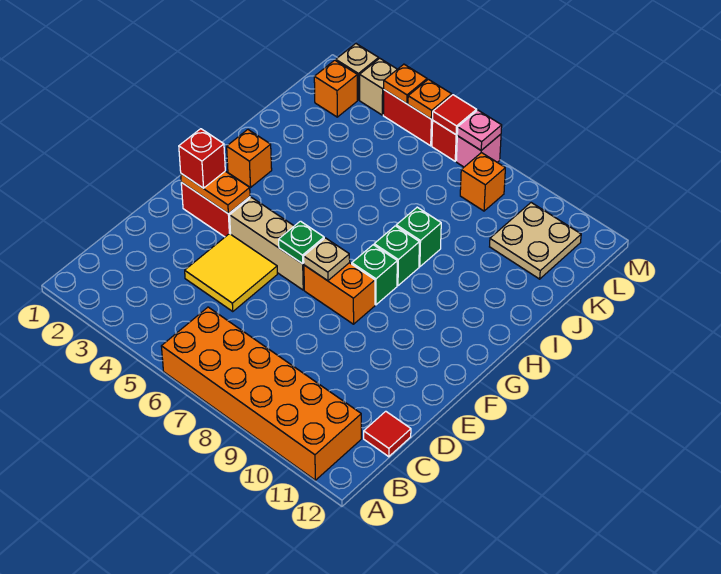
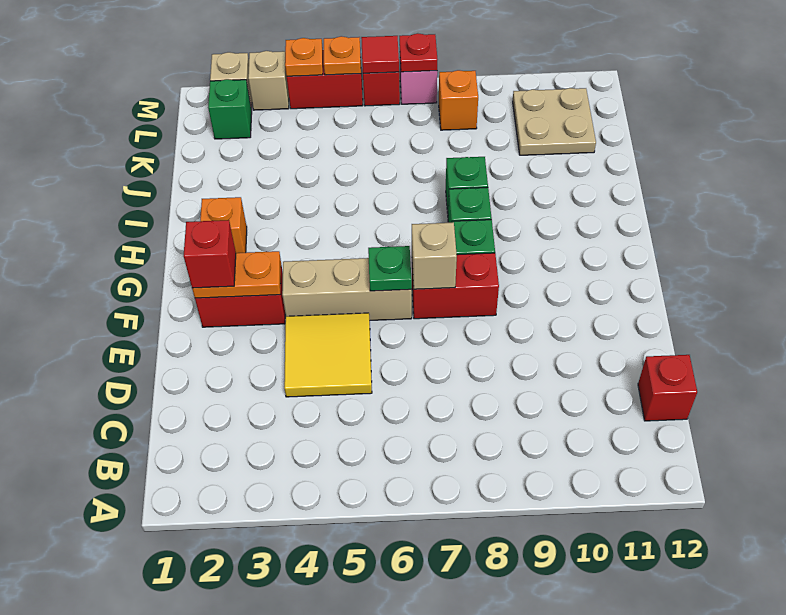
orange brick A6:B11 level 1 -> none
red tile C12 level 1 -> red brick C12 level 1
orange brick F7:F8 level 1 -> red brick F7:F8 level 1
tan plate F7 level 2 -> tan brick F7 level 2
orange brick L2 level 1 -> green brick L2 level 1
pink plate M7 level 2 -> red plate M7 level 2

